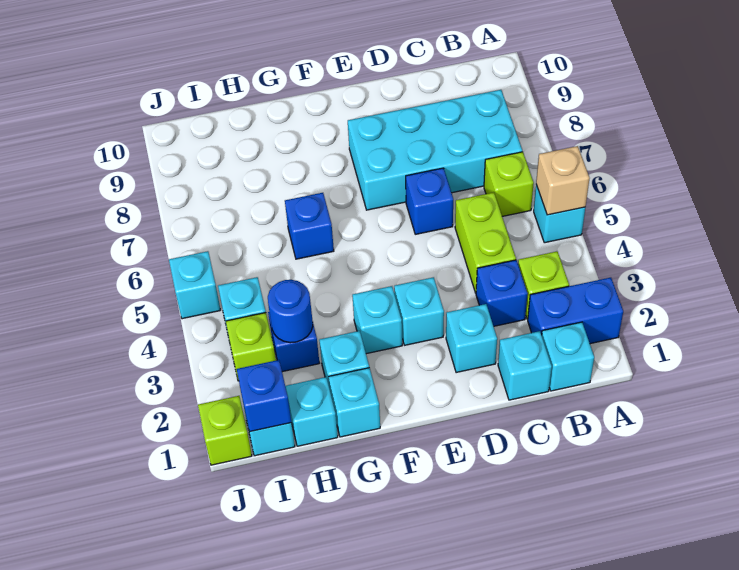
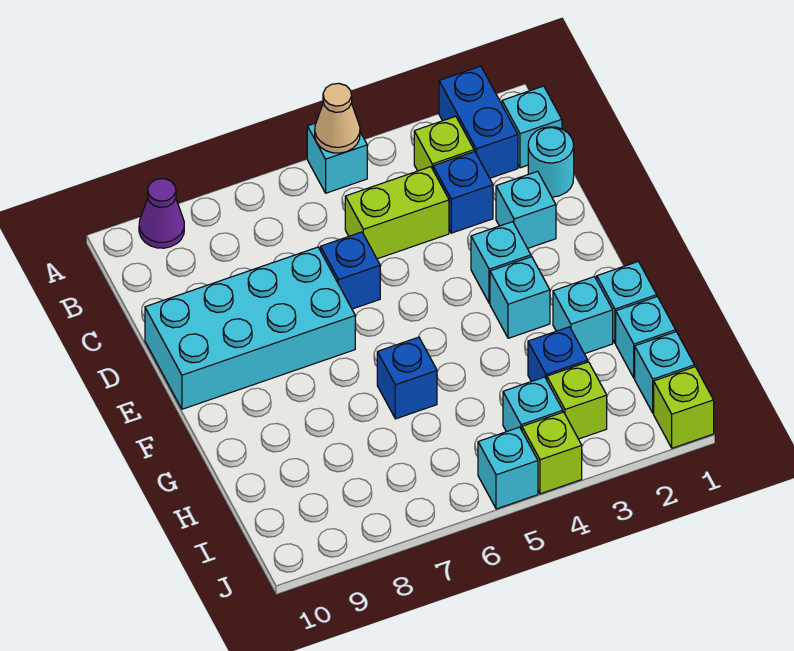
tan brick A5 level 2 -> tan cone A5 level 2
none -> purple cone A9 level 1
lime brick B6 level 1 -> lime brick J4 level 1
cyan brick B7:E8 level 1 -> cyan brick D7:E10 level 1
cyan brick C1 level 1 -> cyan round brick C1 level 1
blue round brick H3 level 2 -> none
blue brick I1 level 2 -> none

